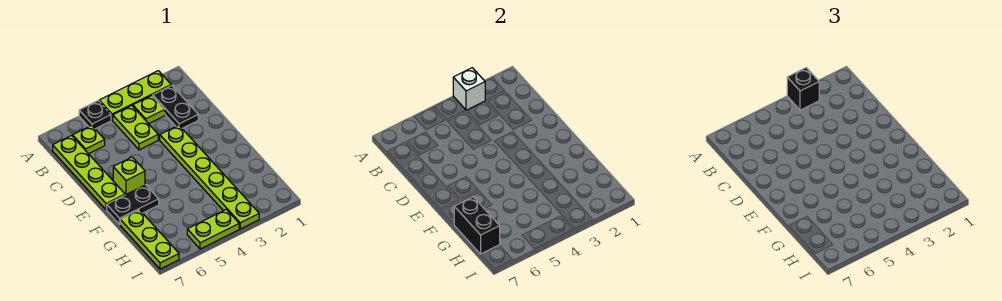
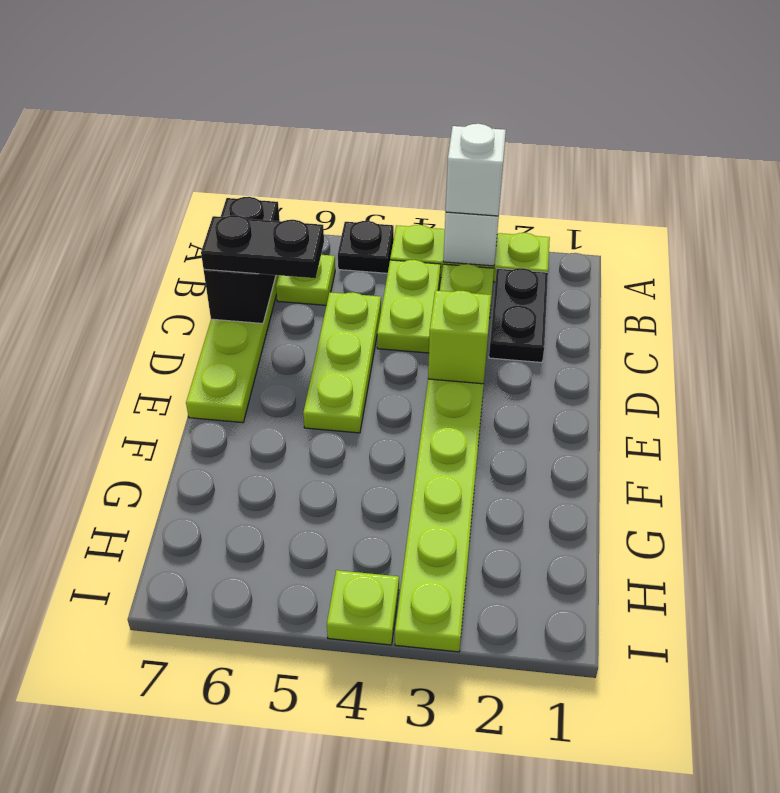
black brick A3 level 3 -> white brick A3 level 3
lime brick E6 level 1 -> lime brick D3 level 2
black plate F6:F7 level 1 -> black plate C6:C7 level 3
lime plate G7:I7 level 1 -> lime plate C5:E5 level 1
black brick G7:H7 level 2 -> black brick B7:C7 level 2
lime plate I4:I5 level 1 -> lime plate I4 level 1

